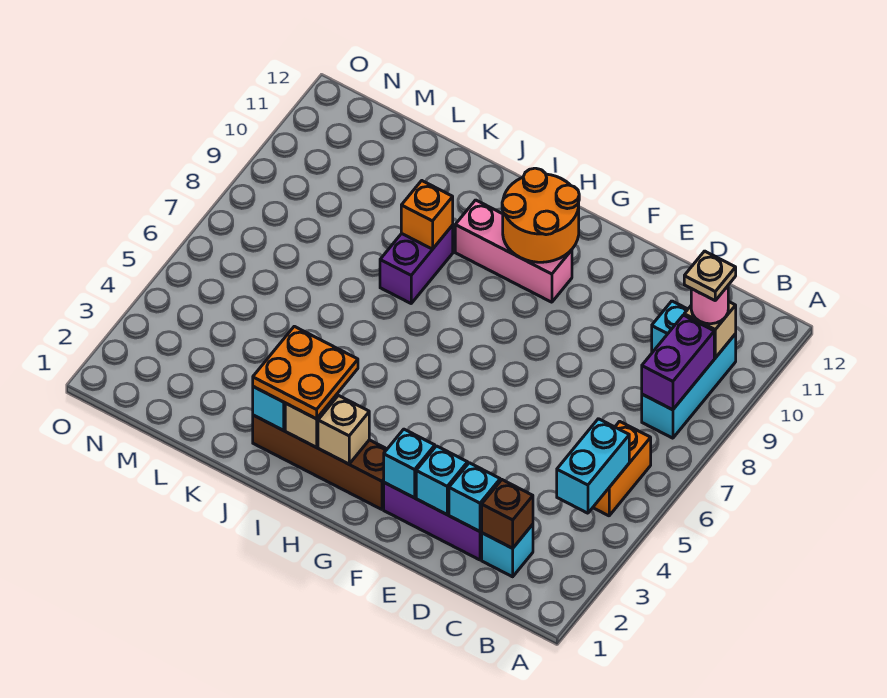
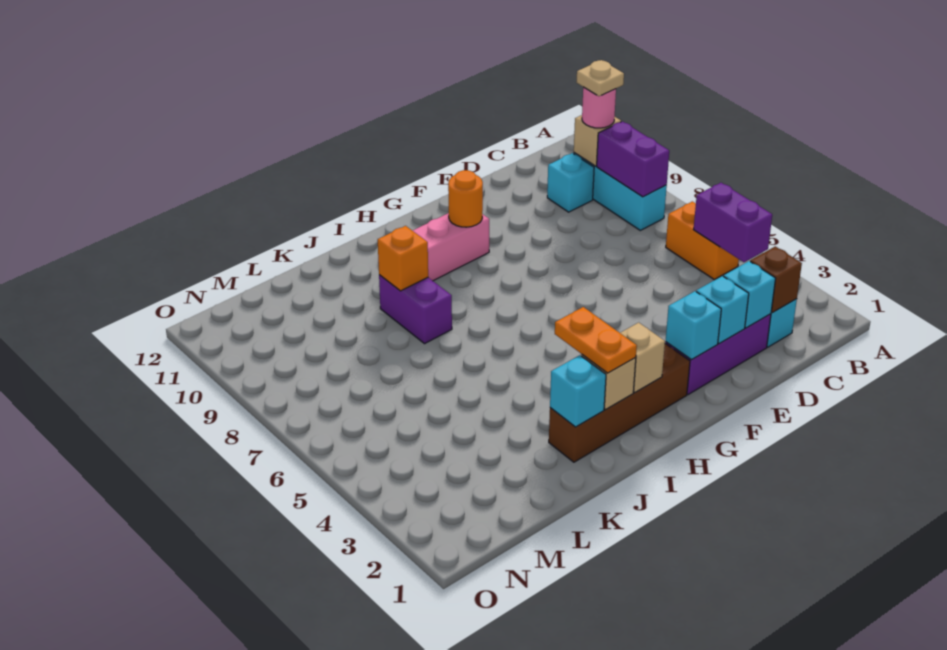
cyan brick B4:B5 level 2 -> purple brick B4:B5 level 2
orange round brick G10:H11 level 2 -> orange round brick G10 level 2
orange plate I2:J3 level 3 -> orange plate I2:I3 level 3

